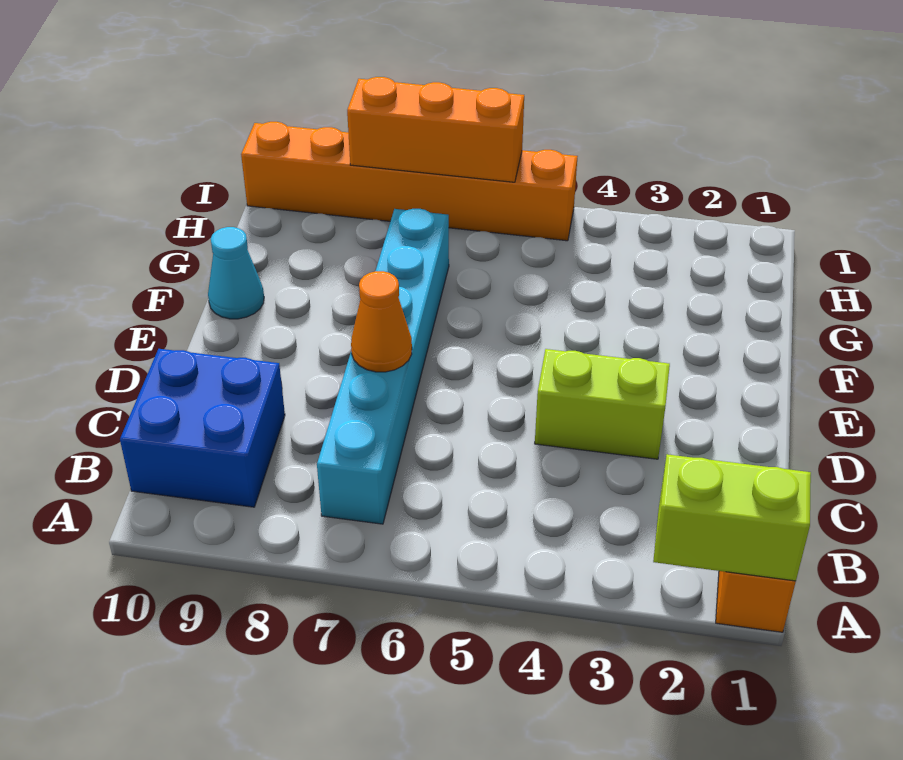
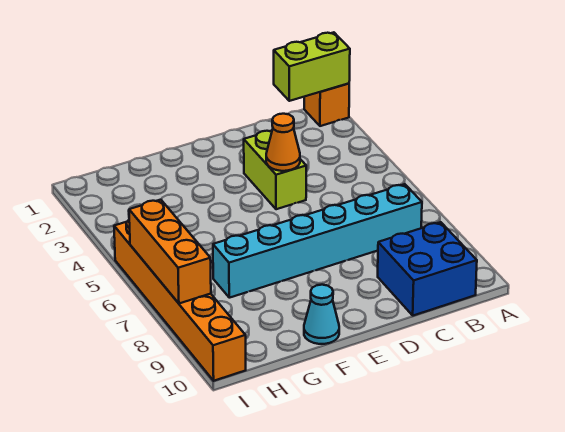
lime brick A1:A2 level 2 -> lime brick A1:B1 level 2
orange cone D7 level 2 -> orange cone D4 level 2

